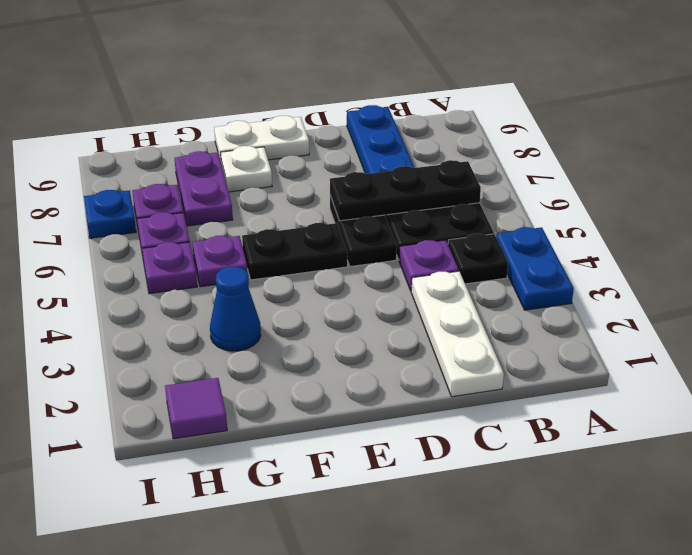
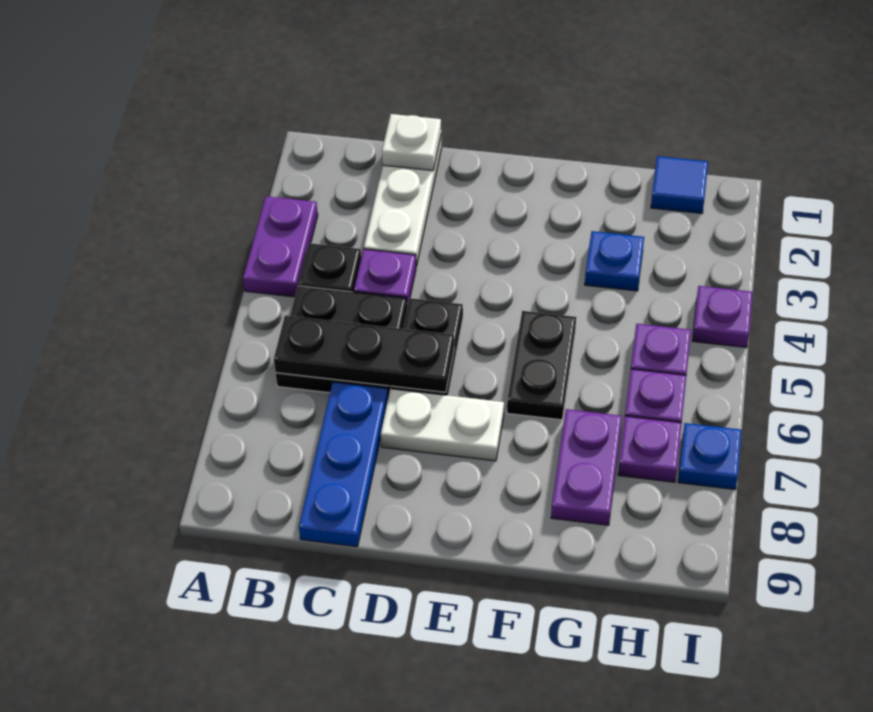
blue plate A3:A4 level 1 -> purple plate A3:A4 level 1
black plate E5:F5 level 1 -> black plate F5:F6 level 1
white plate E9:F9 level 1 -> white plate D7:E7 level 1
white plate F8 level 1 -> white plate C1 level 2
blue cone G3 level 1 -> blue plate G3 level 1
purple plate G5 level 1 -> purple plate I4 level 1
purple tile H1 level 1 -> blue tile H1 level 1

